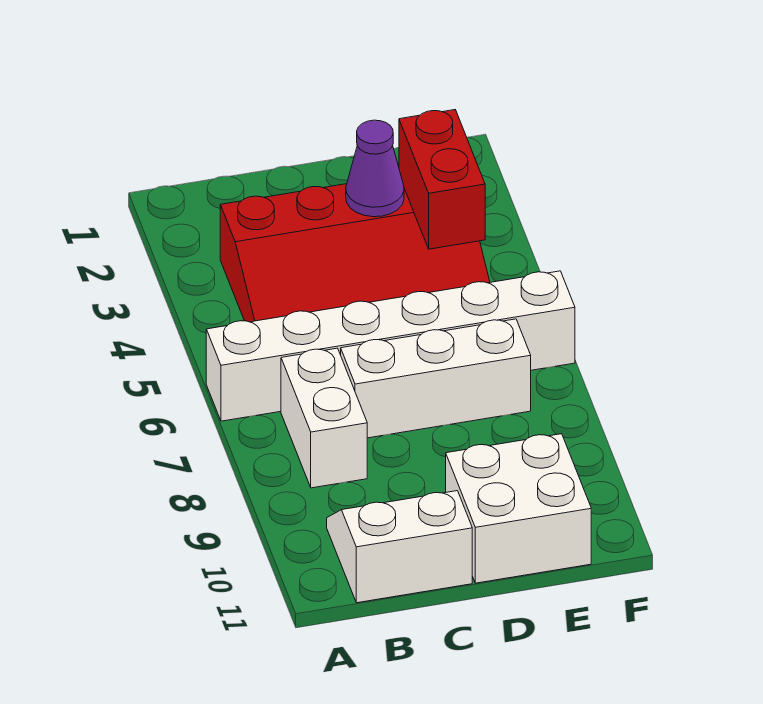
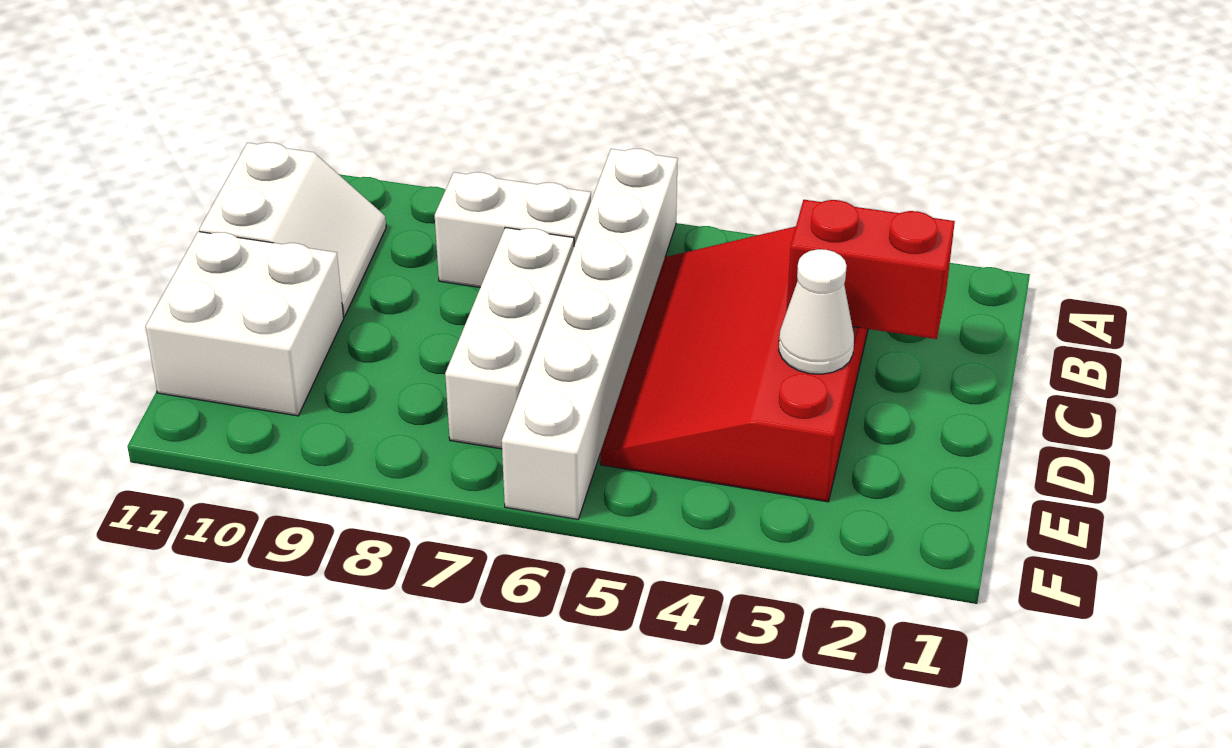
purple cone D3 level 2 -> white cone D3 level 2
red brick E3:E4 level 2 -> red brick C2:C3 level 2

